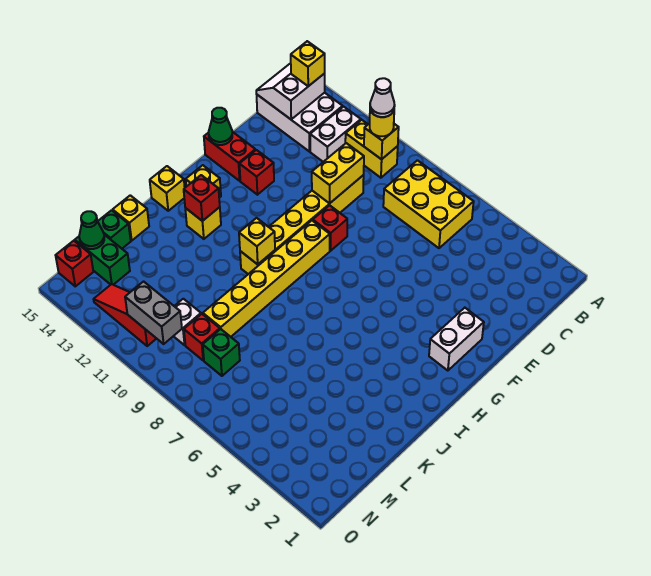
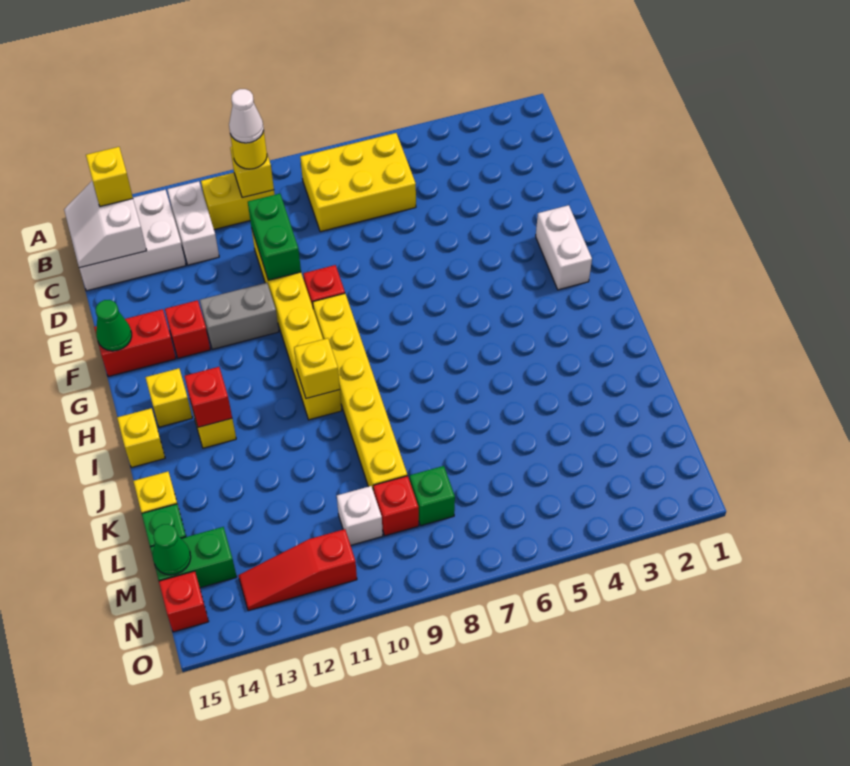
yellow brick D10:E10 level 2 -> green brick D10:E10 level 2
grey brick N10:N11 level 2 -> grey brick F11:F12 level 1

